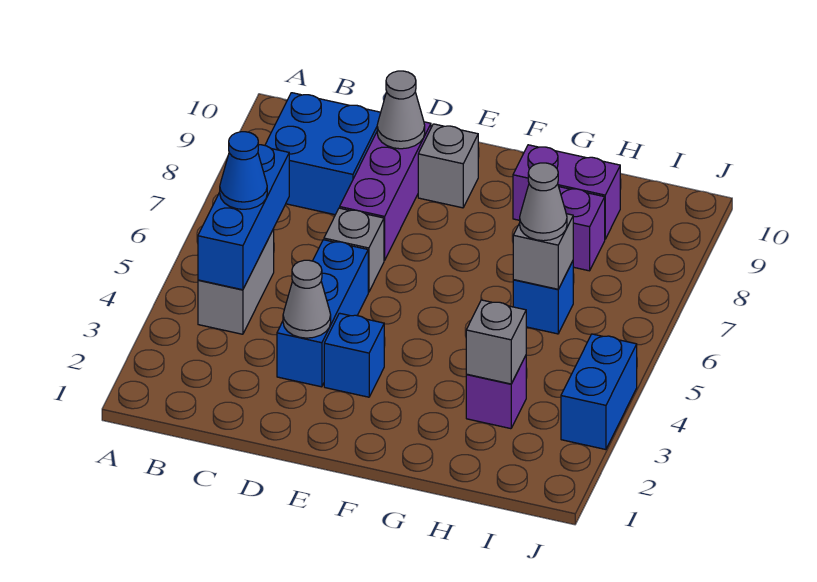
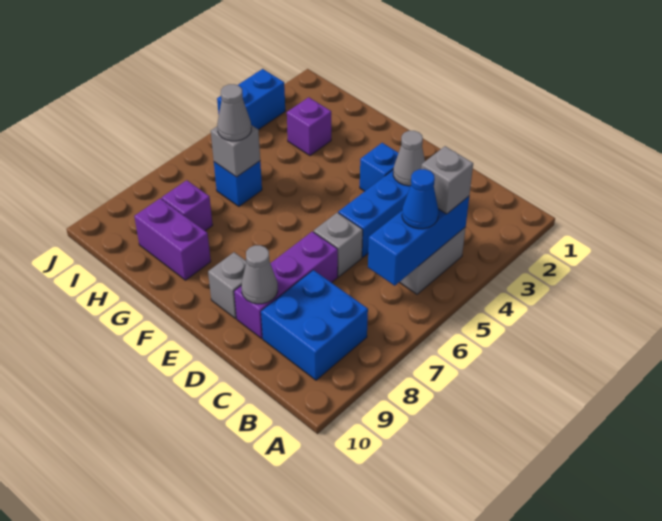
grey brick H3 level 2 -> grey brick B4 level 3

